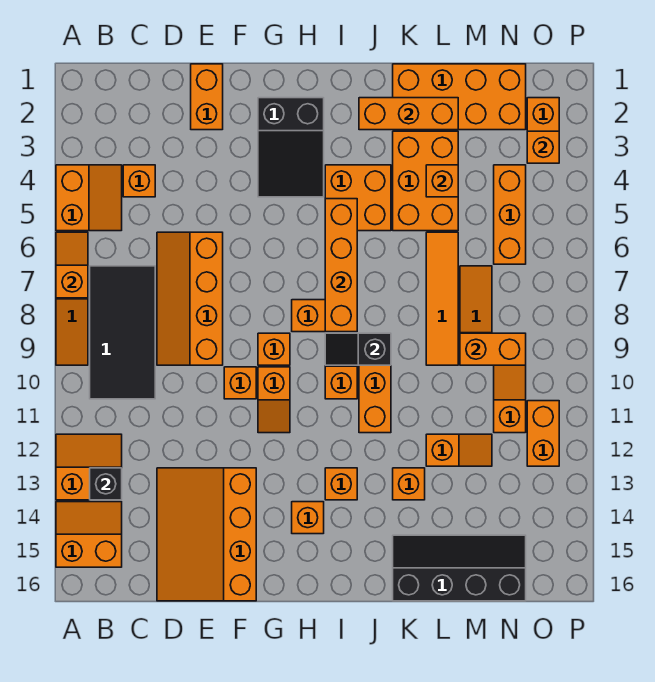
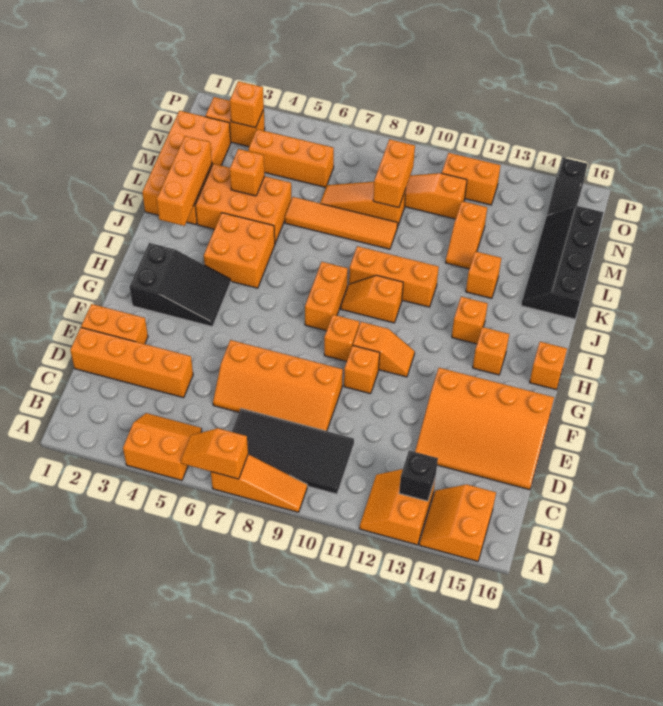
orange brick C4 level 1 -> orange brick H16 level 1
orange brick I5:I8 level 2 -> orange brick D1:D4 level 1
black slope I9:J9 level 2 top J -> black slope O15:P15 level 1 top P
orange slope L12:M12 level 1 top L -> orange slope L12:M12 level 1 top M

